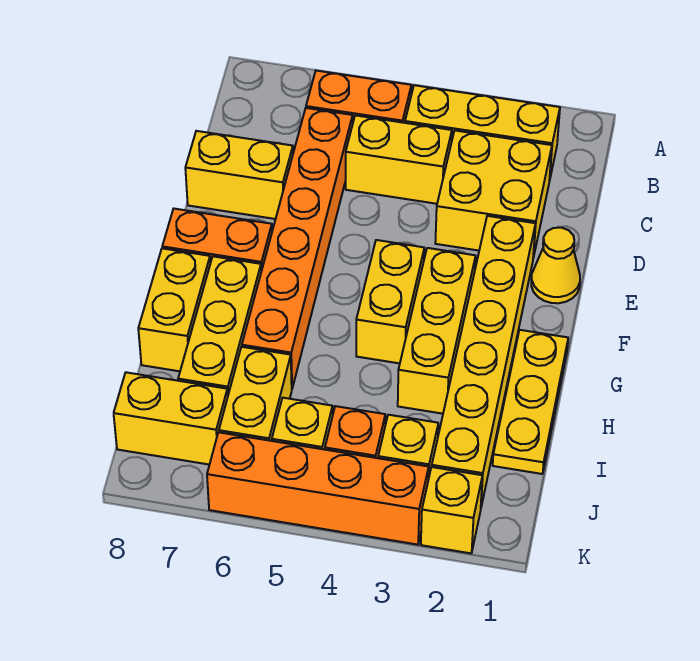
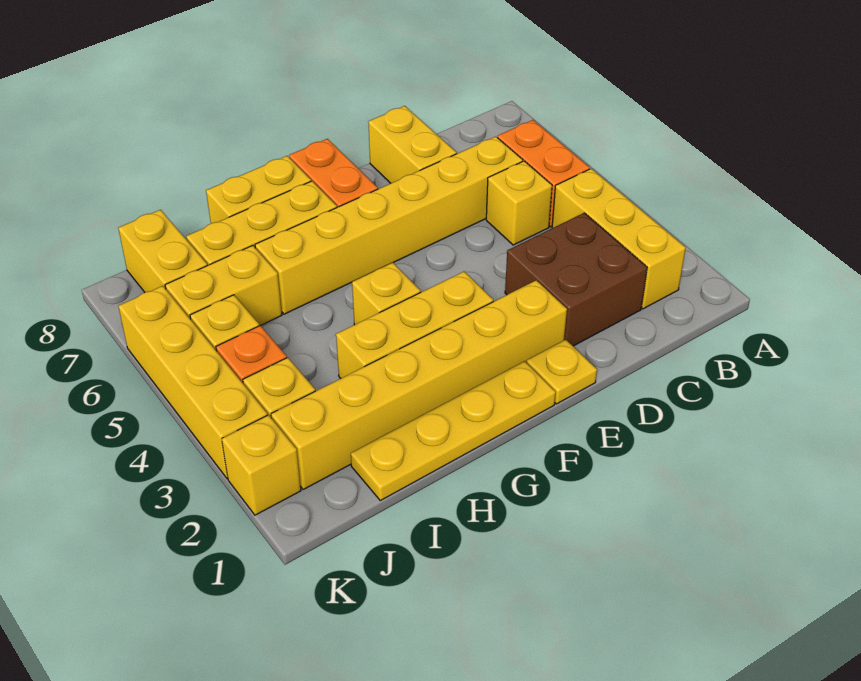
yellow brick C2:D3 level 1 -> brown brick C2:D3 level 1
yellow brick C4:C5 level 1 -> yellow brick C5 level 1
orange brick C6:H6 level 1 -> yellow brick C6:H6 level 1
yellow cone E1 level 1 -> yellow plate E1 level 1
yellow brick F4:G4 level 1 -> yellow brick G4 level 1
yellow plate G1:I1 level 1 -> yellow plate F1:I1 level 1
orange brick K3:K6 level 1 -> yellow brick K3:K6 level 1

